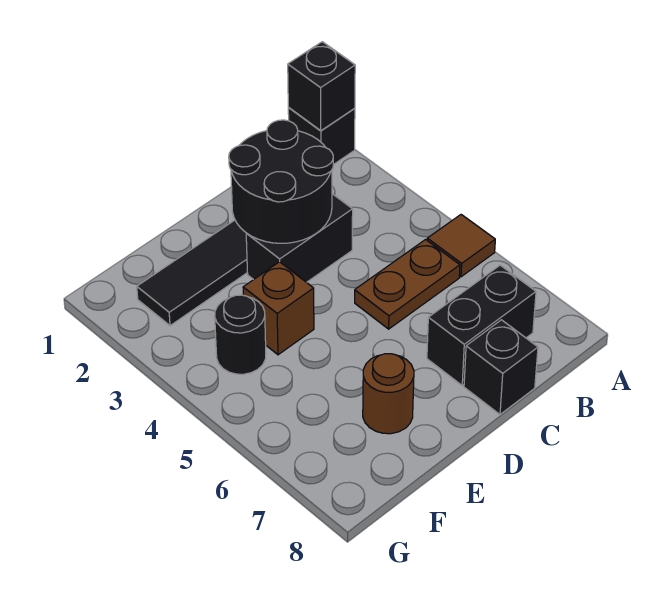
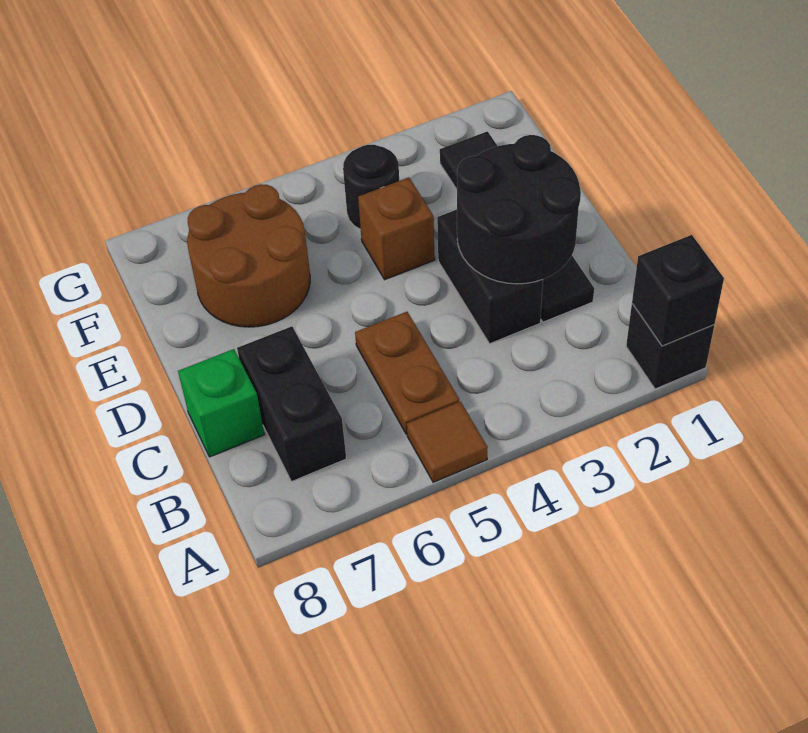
black brick C8 level 1 -> green brick C8 level 1
brown round brick E7 level 1 -> brown round brick E6:F7 level 1

